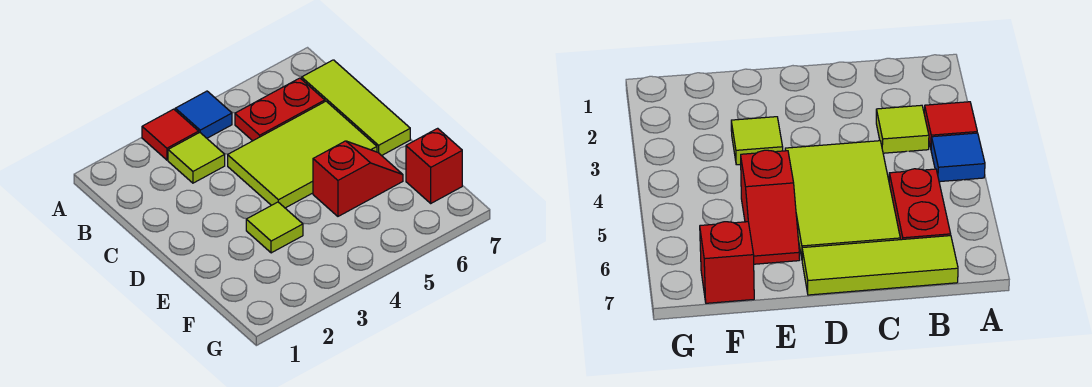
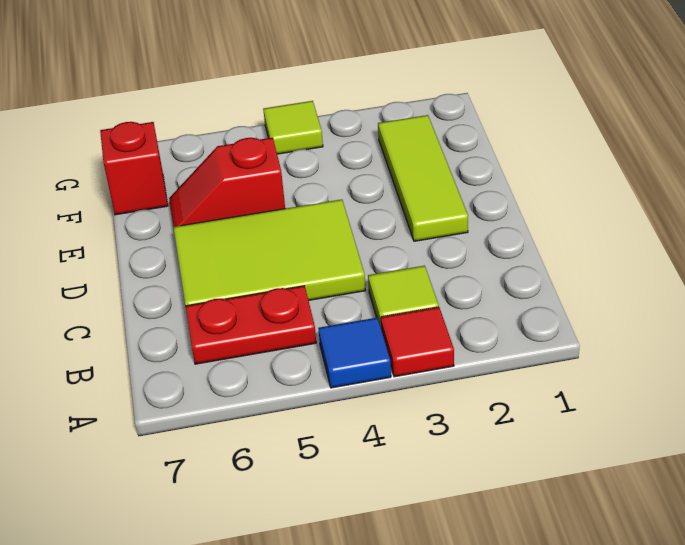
lime tile B7:D7 level 1 -> lime tile D2:F2 level 1
lime tile E3 level 1 -> lime tile G4 level 1

